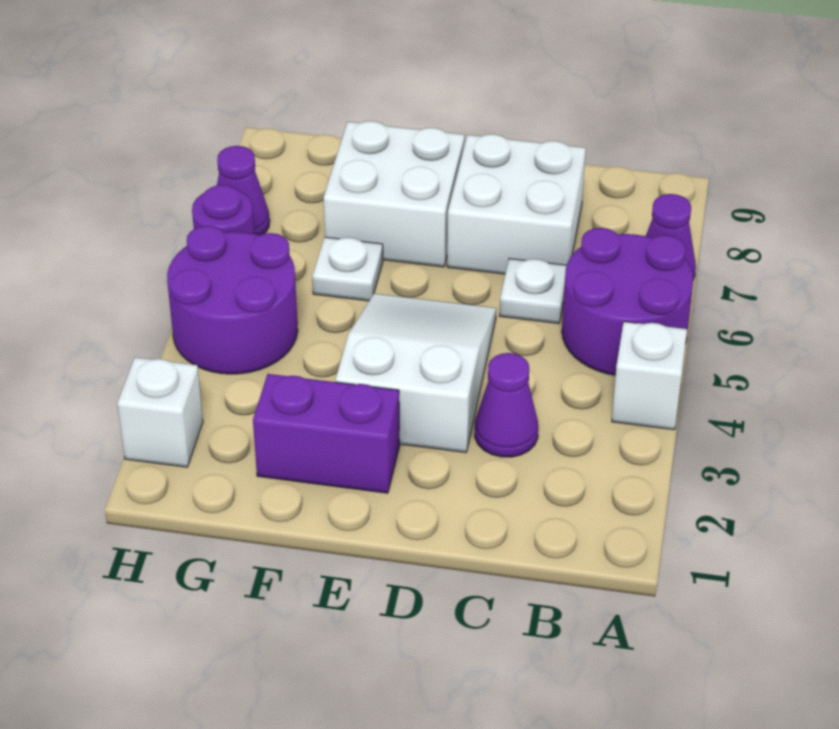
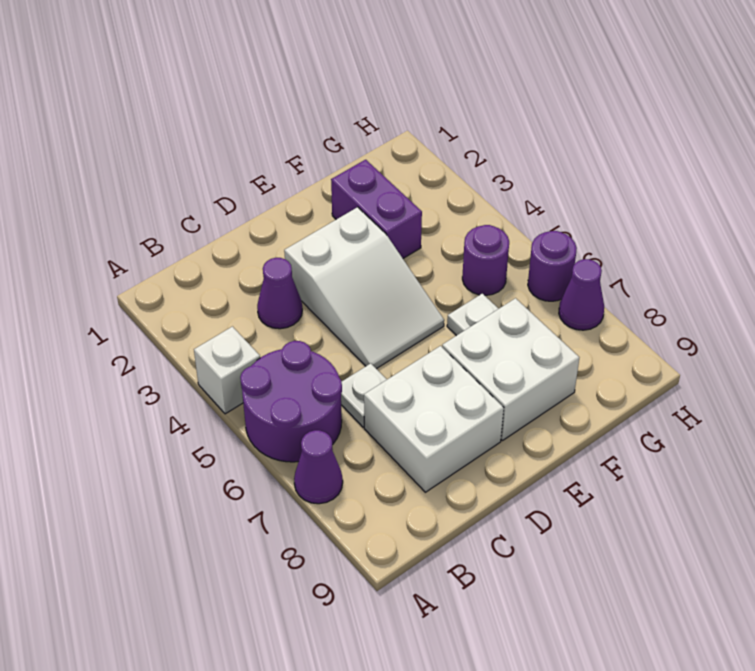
purple brick E2:F2 level 1 -> purple brick F2:F3 level 1
purple round brick G4:H5 level 1 -> purple round brick G5 level 1
white brick H2 level 1 -> none

